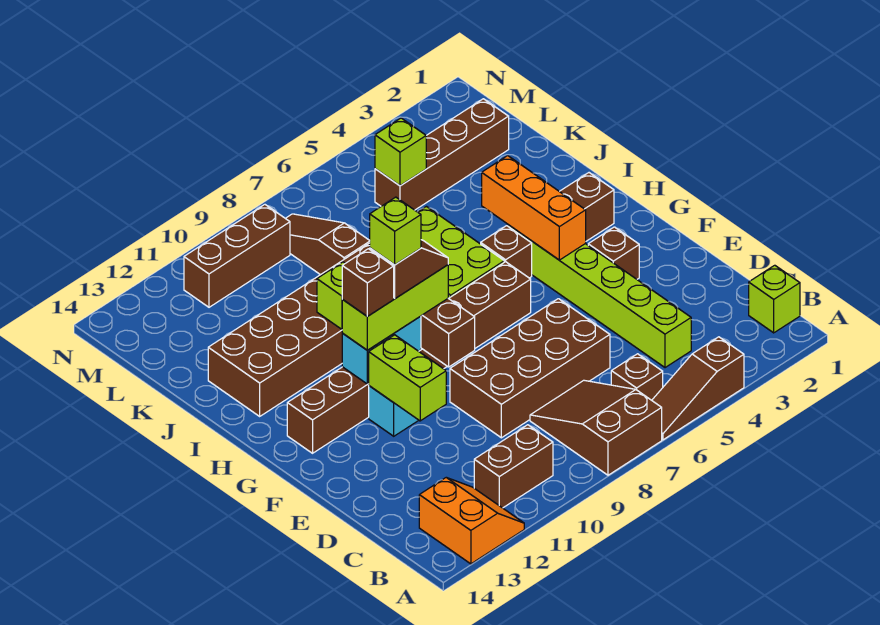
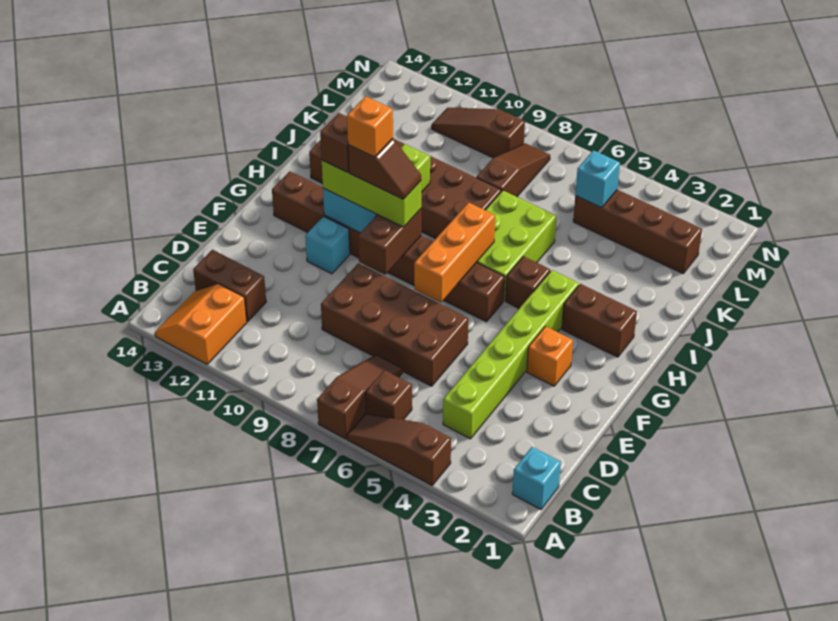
brown slope A7:C8 level 1 top A -> brown slope A7:C7 level 1 top A
orange slope A12:B13 level 1 top 13 -> orange slope A12:B13 level 1 top 12
lime brick B1 level 1 -> cyan brick B1 level 1
brown brick B10:B11 level 1 -> brown brick C12:C13 level 1
lime brick E11:F11 level 2 -> none
brown brick F3 level 1 -> orange brick F3 level 1
orange brick G4:I4 level 2 -> orange brick F7:H7 level 2
lime brick G10 level 5 -> orange brick G10 level 5
lime brick L5 level 2 -> cyan brick L5 level 2
brown brick M9:M11 level 1 -> brown slope M9:M11 level 1 top 9

